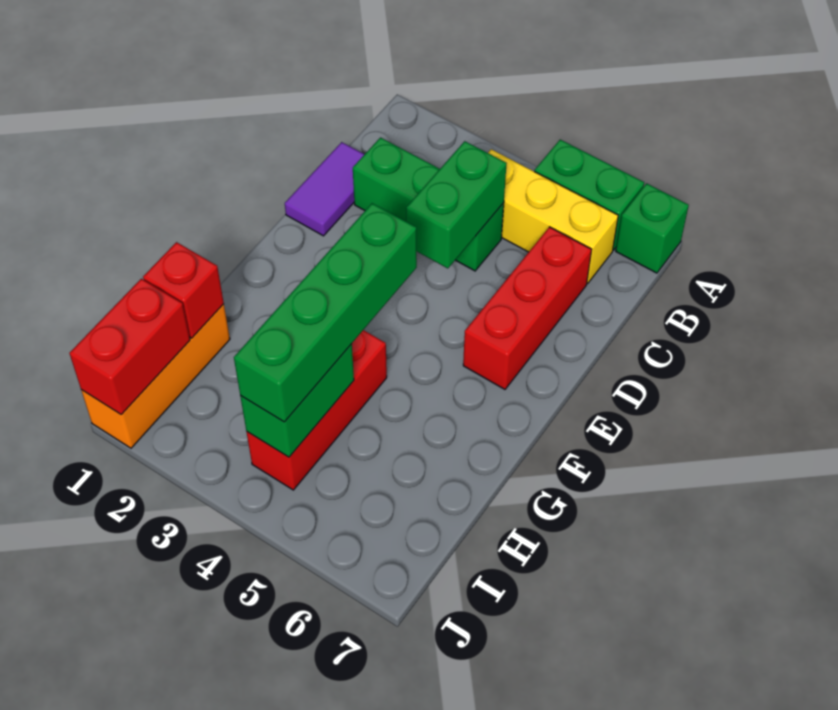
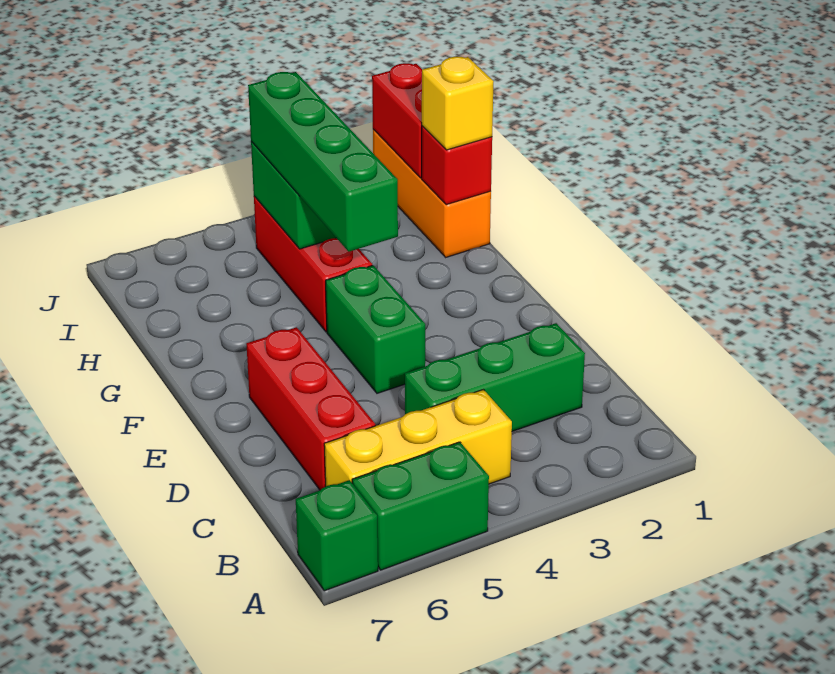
purple tile C1:D1 level 1 -> none
green brick C4:D4 level 2 -> green brick E4:F4 level 1
none -> yellow brick H1 level 3

